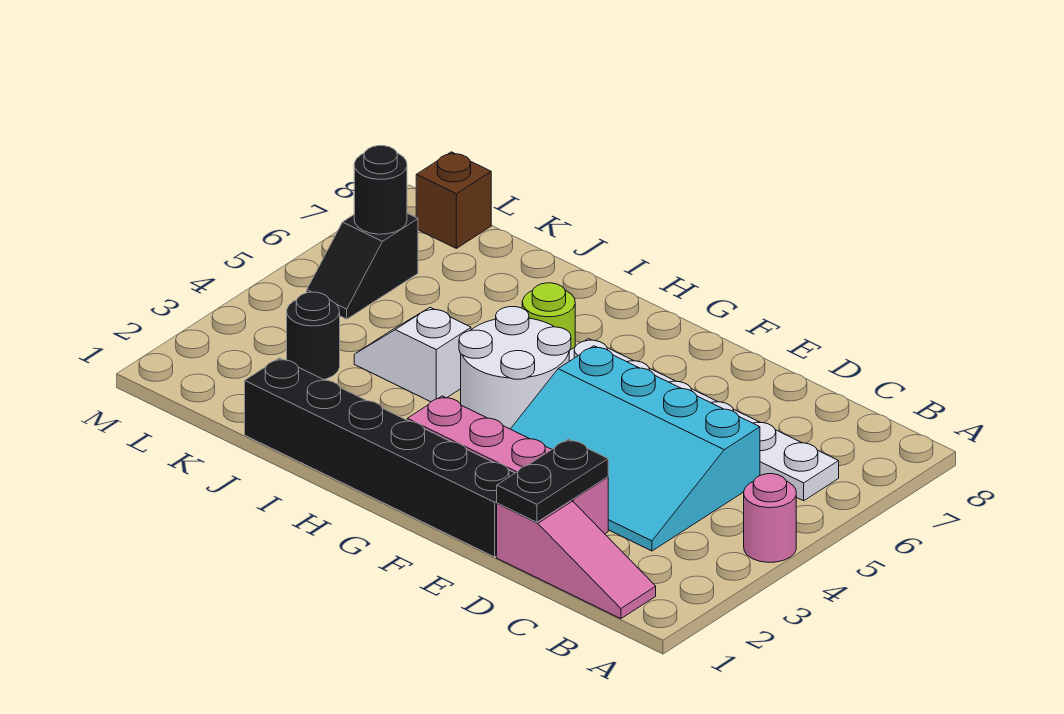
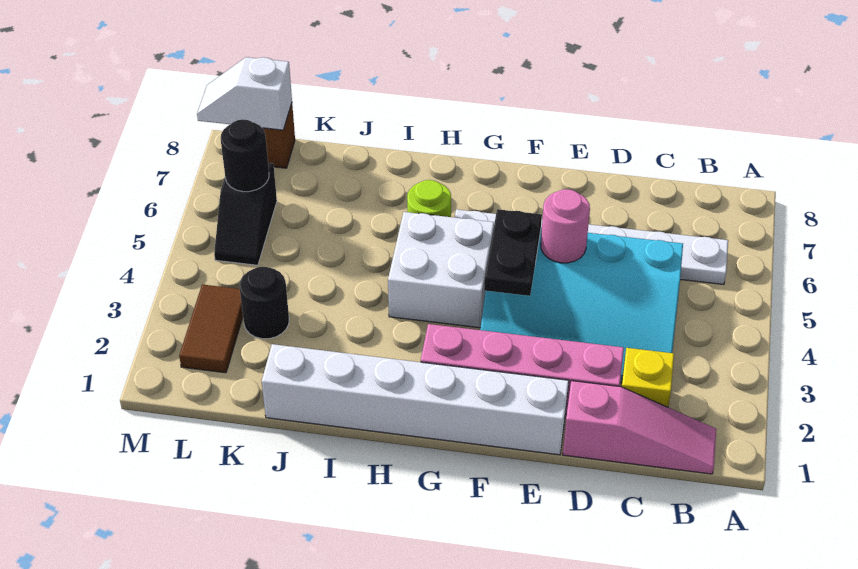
pink round brick A4 level 1 -> pink round brick E5 level 2
none -> yellow brick C2 level 1
black plate D1:D2 level 2 -> black plate F4:F5 level 2
black brick E1:J1 level 1 -> white brick E1:J1 level 1
white round brick G4:H5 level 1 -> white brick G4:H5 level 1
white slope I4:J4 level 1 top I -> white slope L8:M8 level 2 top L
none -> brown tile L2:L3 level 1

